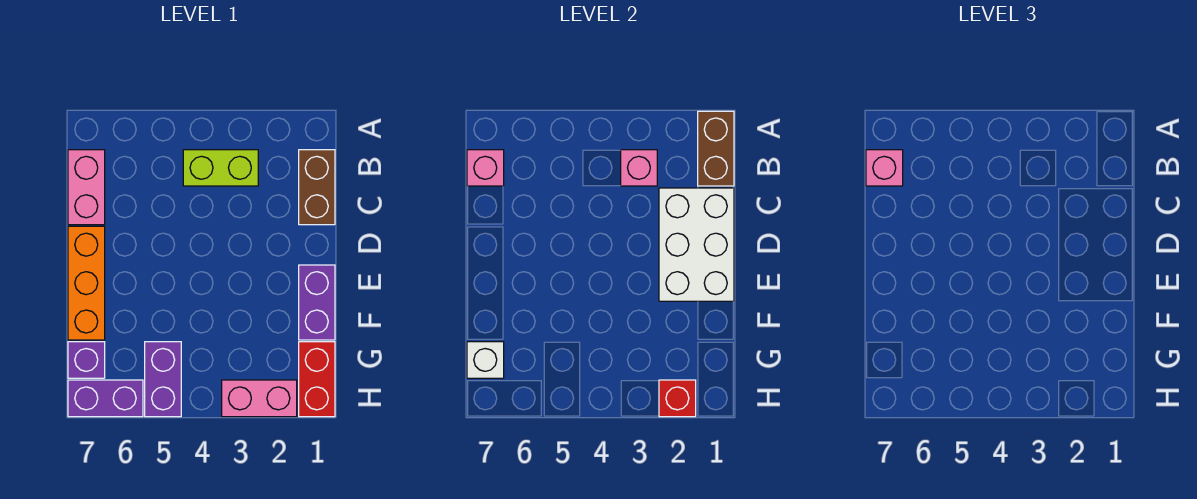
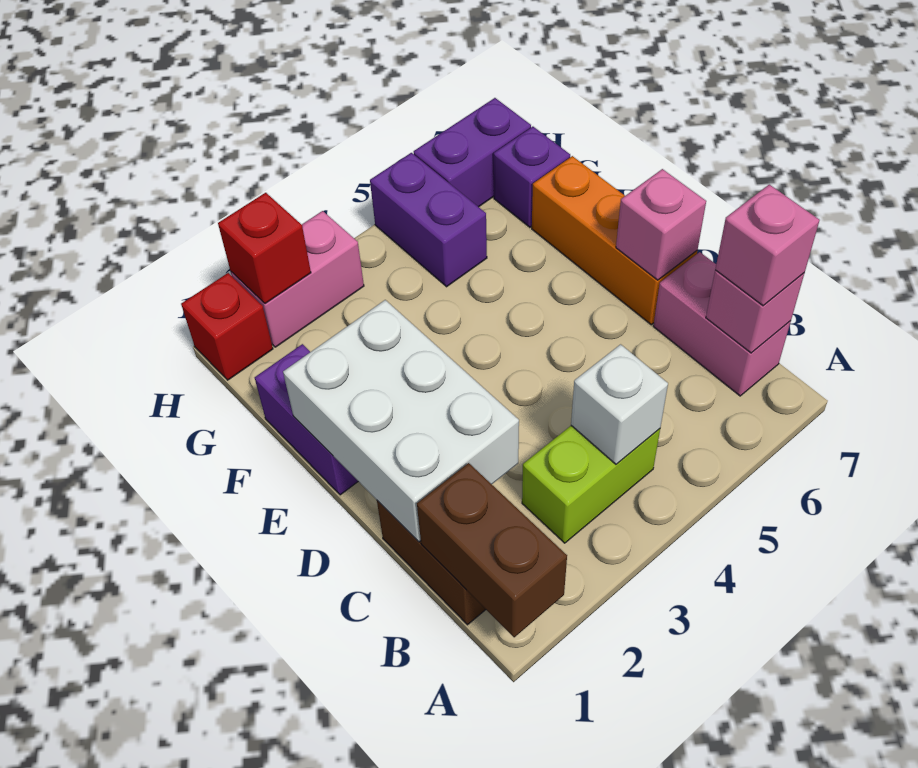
pink brick B3 level 2 -> pink brick D7 level 2
red brick G1:H1 level 1 -> red brick H1 level 1
white brick G7 level 2 -> white brick B4 level 2

